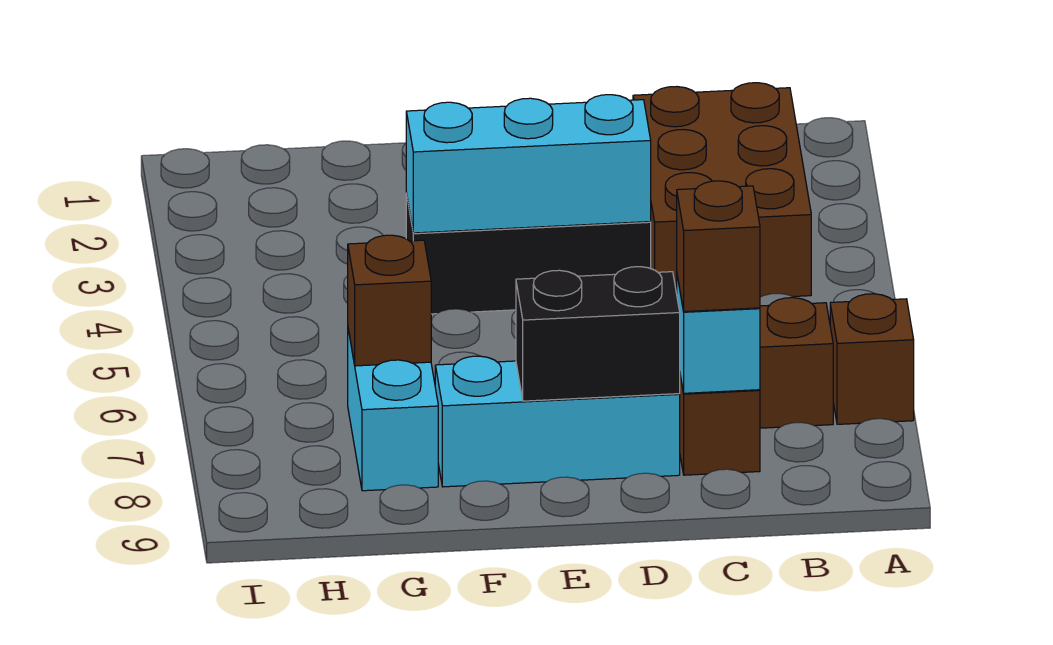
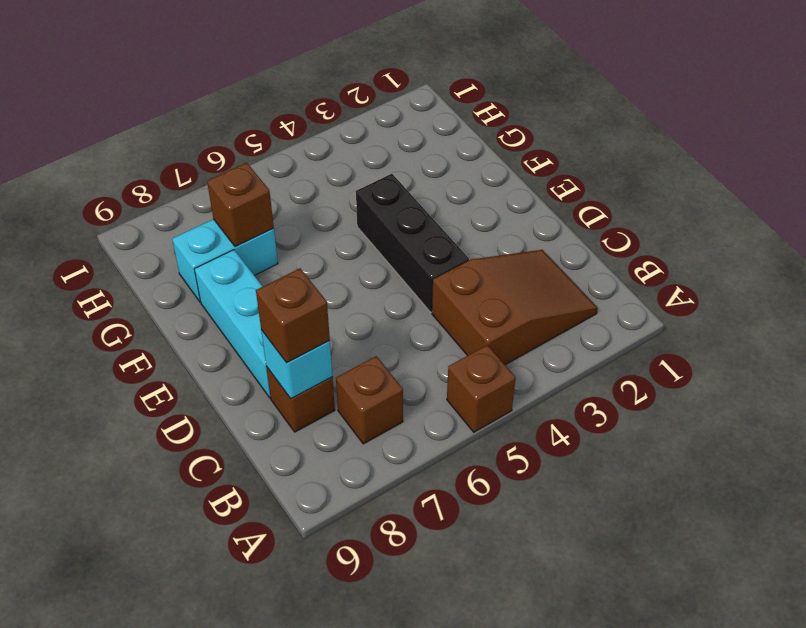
brown brick A7 level 1 -> brown brick A5 level 1
brown brick B2:C4 level 1 -> brown slope B2:C4 level 1 top 4
cyan brick D4:F4 level 2 -> none
black brick D8:E8 level 2 -> none

